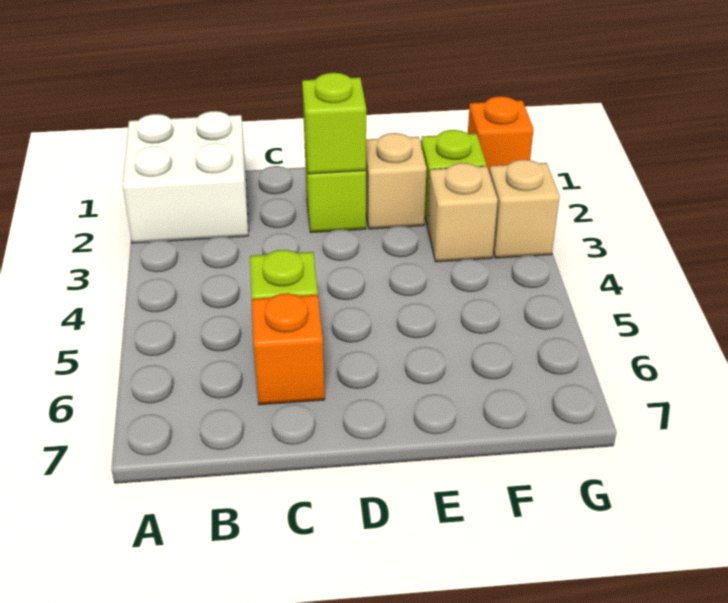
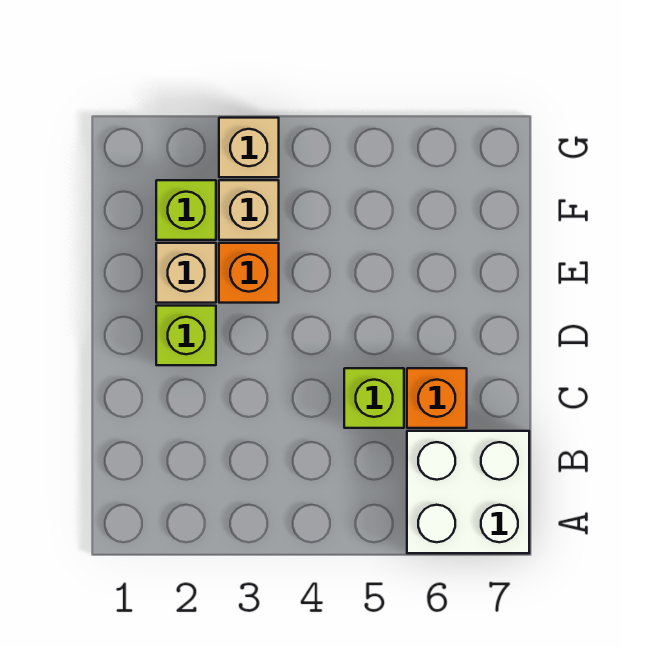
white brick A1:B2 level 1 -> white brick A6:B7 level 1
lime brick D2 level 2 -> none
orange brick G1 level 1 -> orange brick E3 level 1

